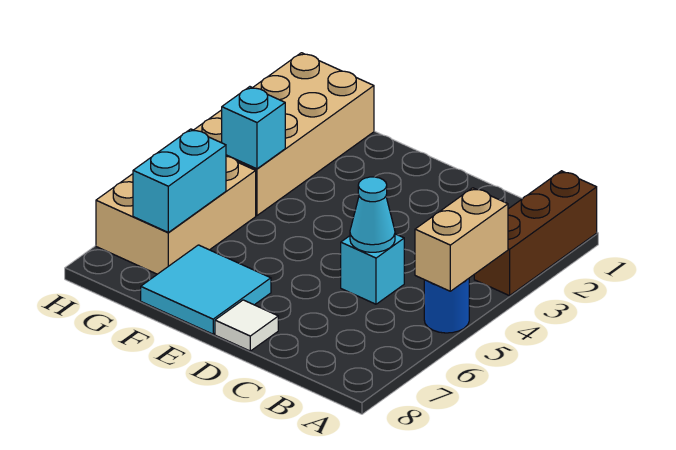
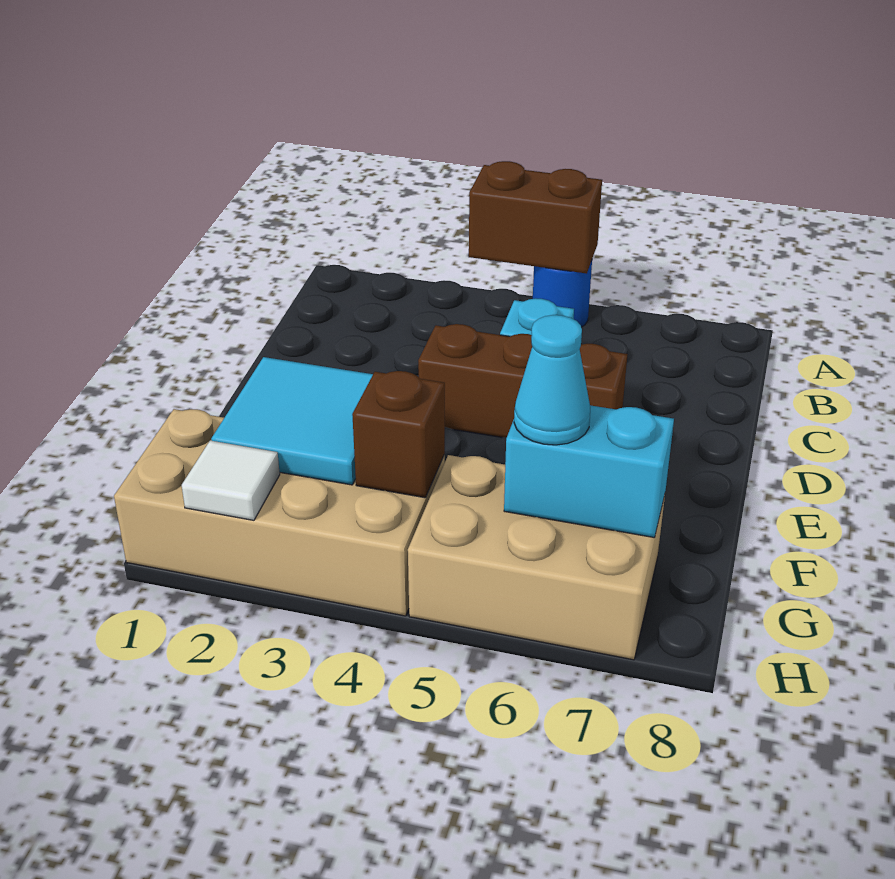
brown brick A1:A3 level 1 -> brown brick D4:D6 level 1
tan brick A4:A5 level 2 -> brown brick A4:A5 level 2
cyan cone C5 level 2 -> cyan cone G6 level 3
white tile D8 level 1 -> white tile H2 level 2
cyan tile E7:F8 level 1 -> cyan tile F2:G3 level 2
cyan brick G4 level 2 -> brown brick G4 level 2

